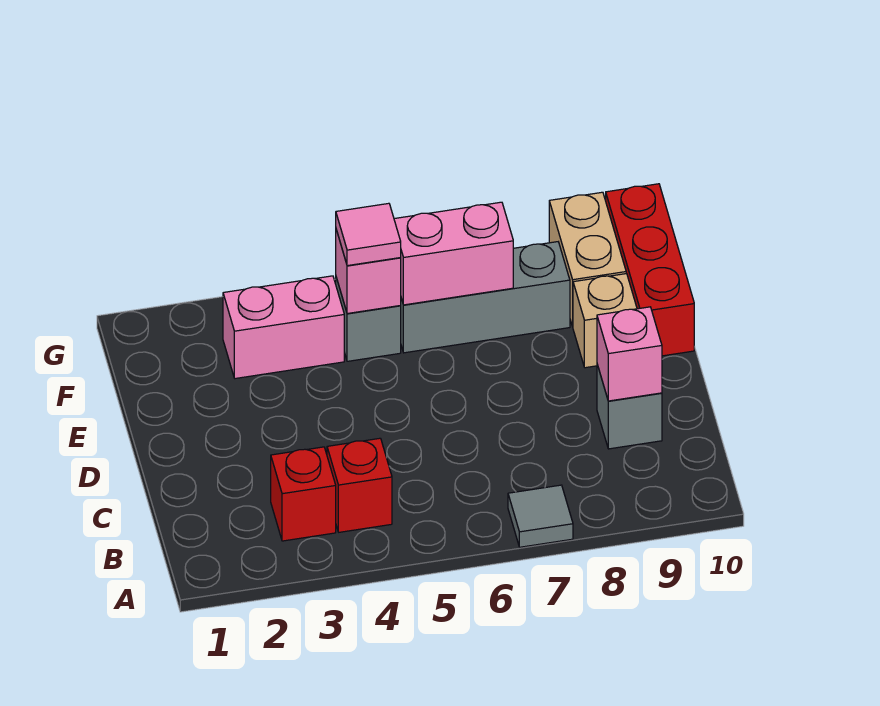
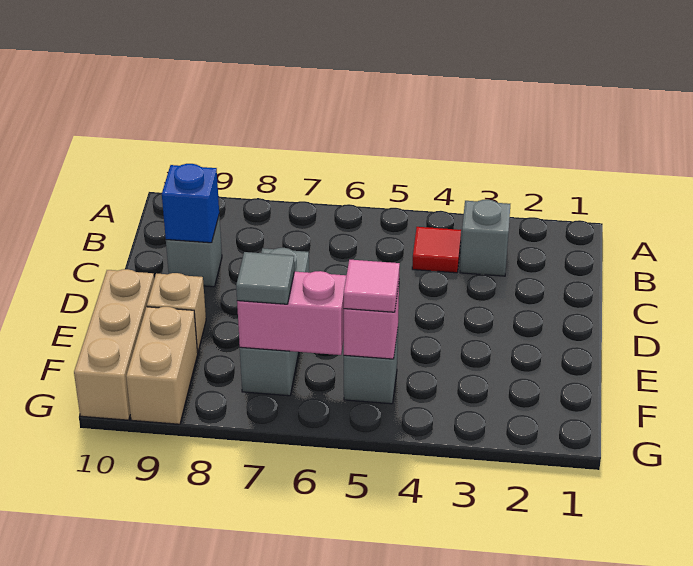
grey tile A7 level 1 -> grey tile F7 level 3
red brick B3 level 1 -> grey brick B3 level 1
red brick B4 level 1 -> red tile B4 level 1
pink brick C9 level 2 -> blue brick C9 level 2
red brick E10:G10 level 1 -> tan brick E10:G10 level 1
pink brick F3:F4 level 1 -> none
grey brick F6:F8 level 1 -> grey brick D7:F7 level 1

